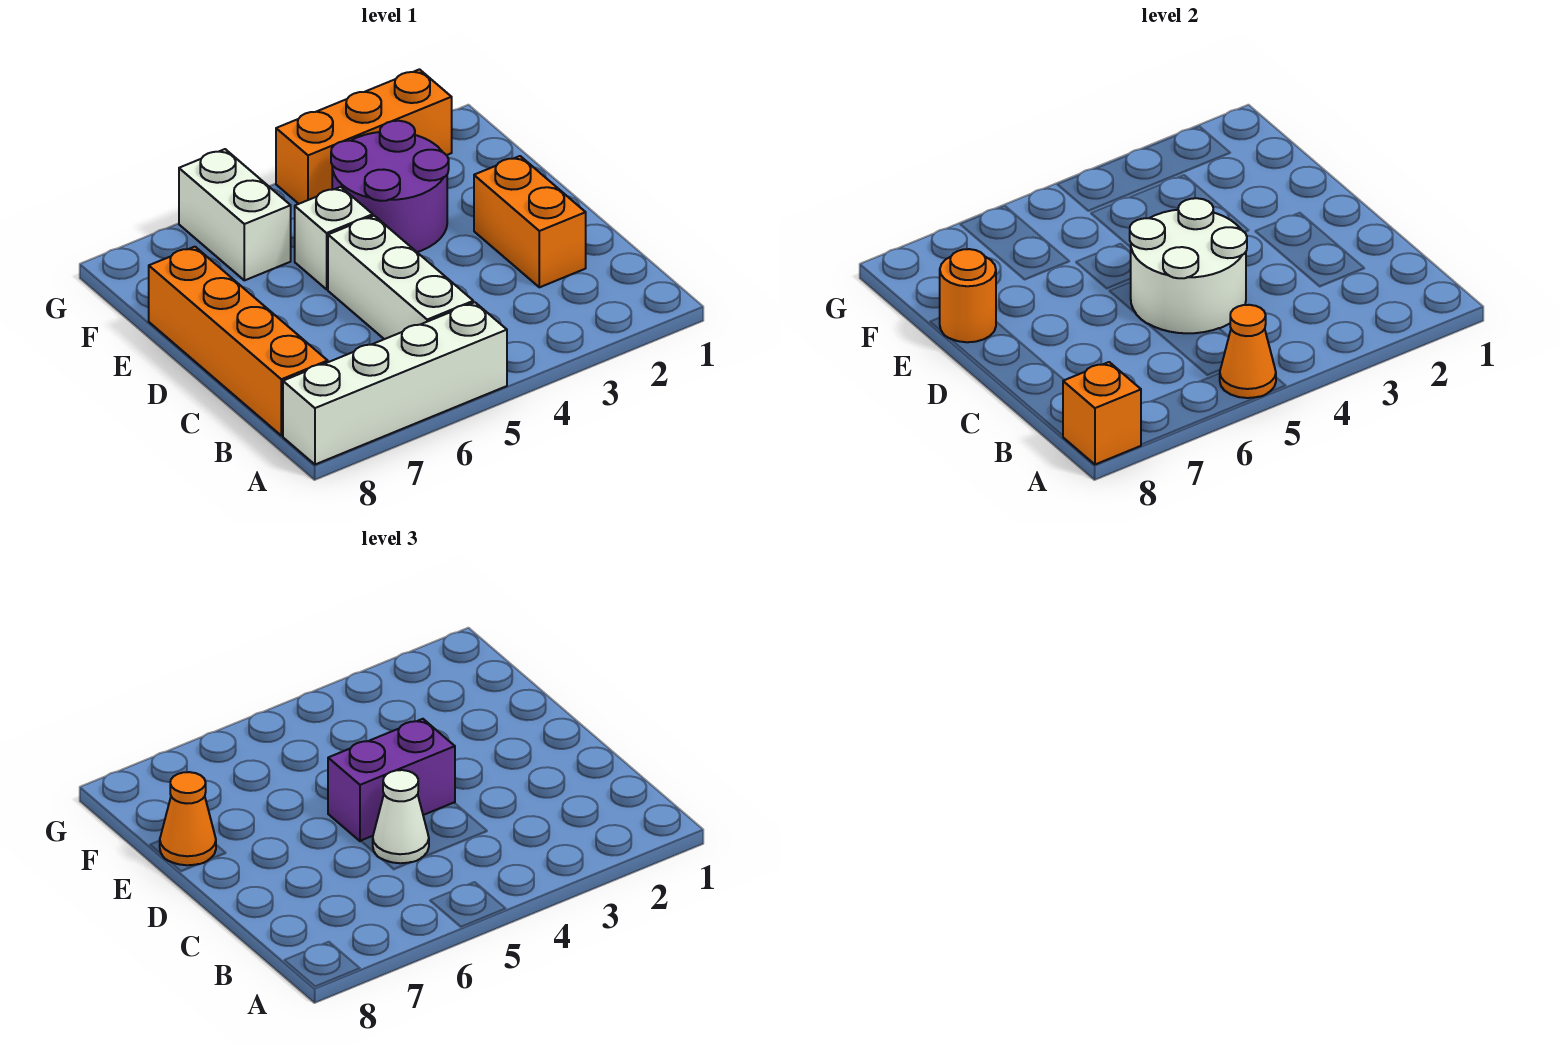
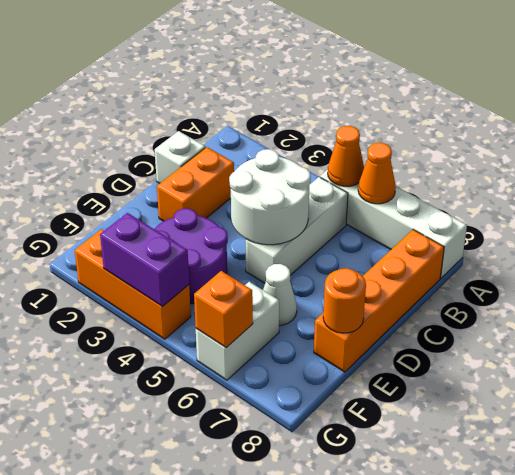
orange brick A8 level 2 -> orange brick G6 level 2
white cone C5 level 3 -> white cone E6 level 1
purple brick D4:D5 level 3 -> purple brick G3:G4 level 2
white brick E5 level 1 -> white brick C1 level 1
orange cone E8 level 3 -> orange cone A6 level 2

